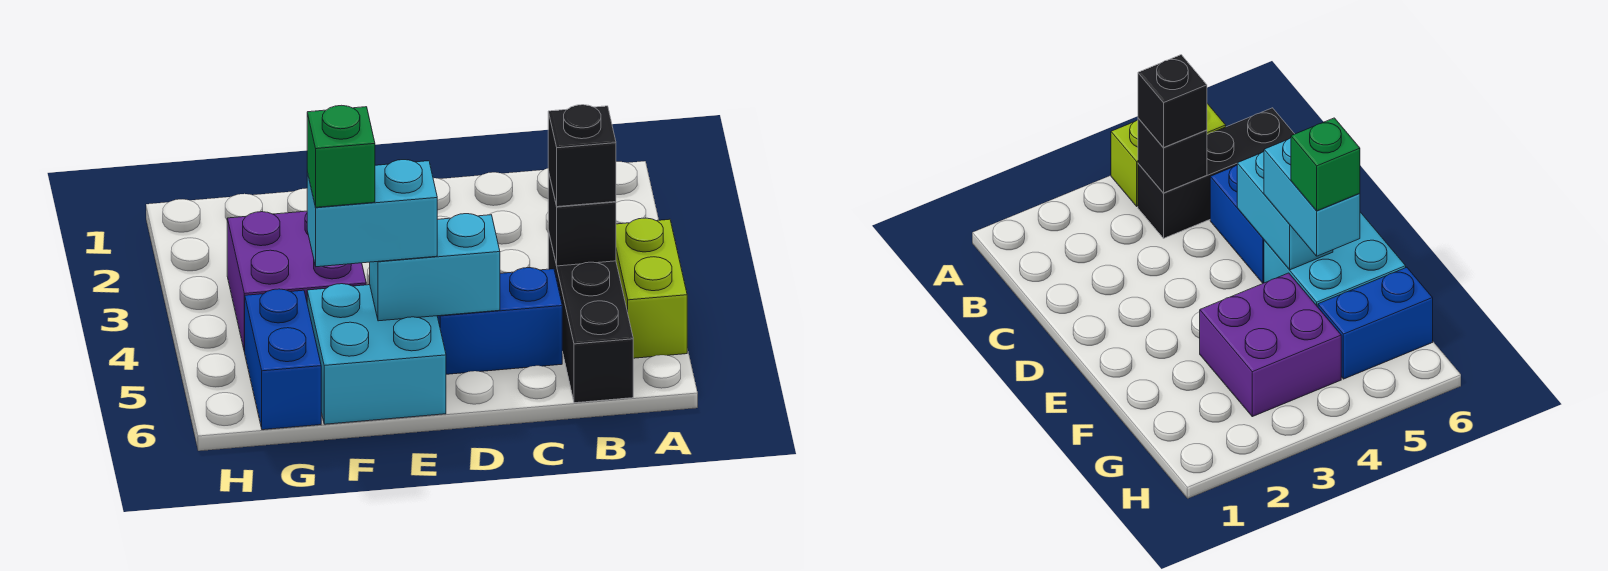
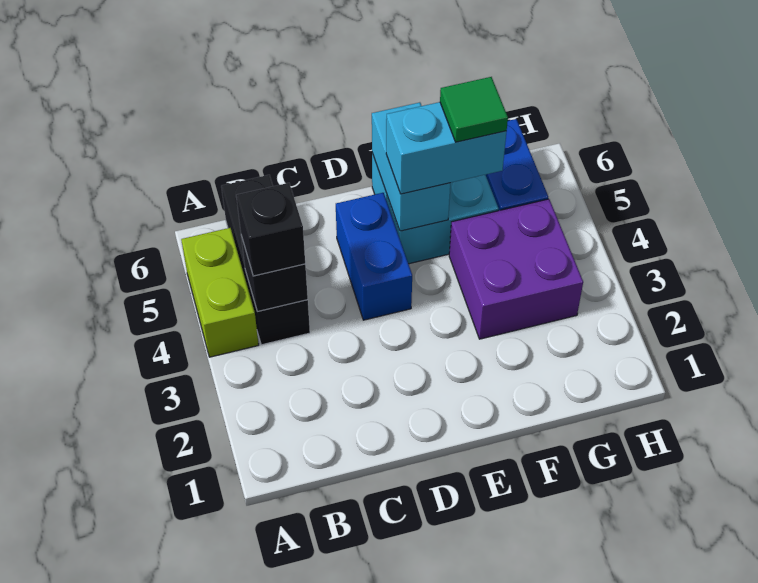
blue brick C5:D5 level 1 -> blue brick D4:D5 level 1
cyan brick D5:E5 level 2 -> cyan brick E5:E6 level 2
green brick F5 level 4 -> green tile F5 level 4

